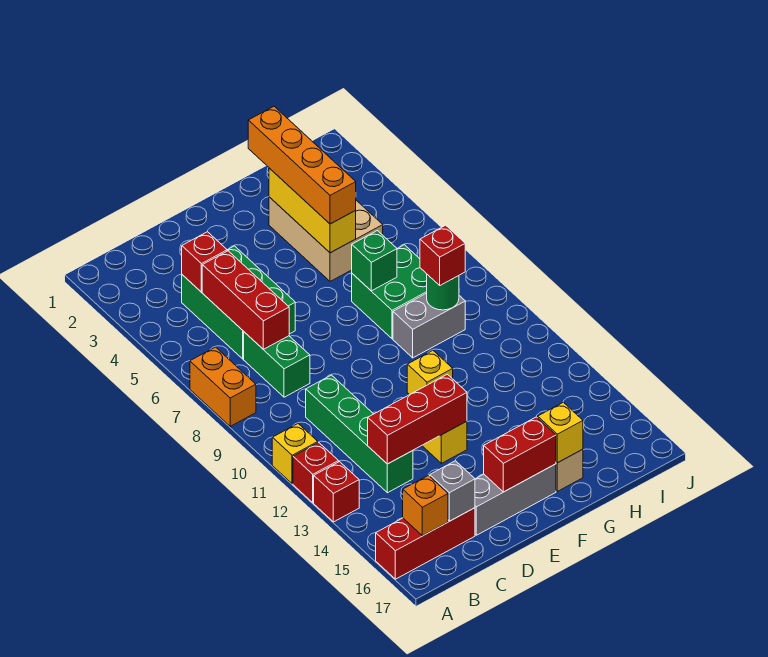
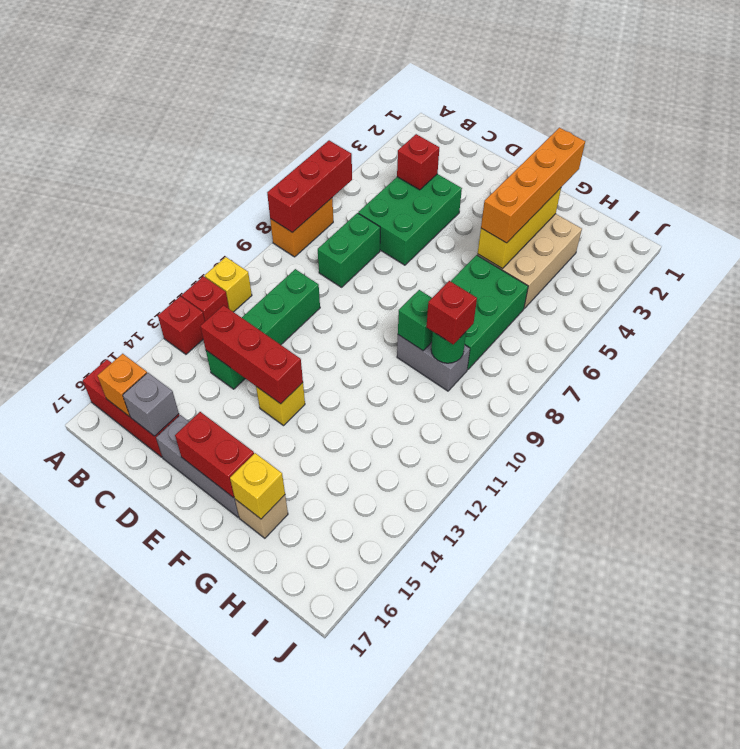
red brick C5:C7 level 2 -> red brick A6:A8 level 2
yellow brick F11 level 1 -> none
green brick G7:H8 level 1 -> green brick G6:H8 level 1
green brick G7 level 2 -> green brick G9 level 2

